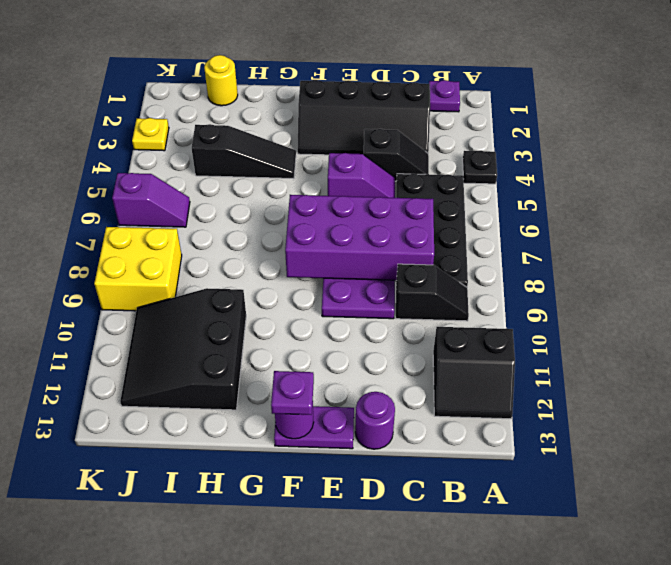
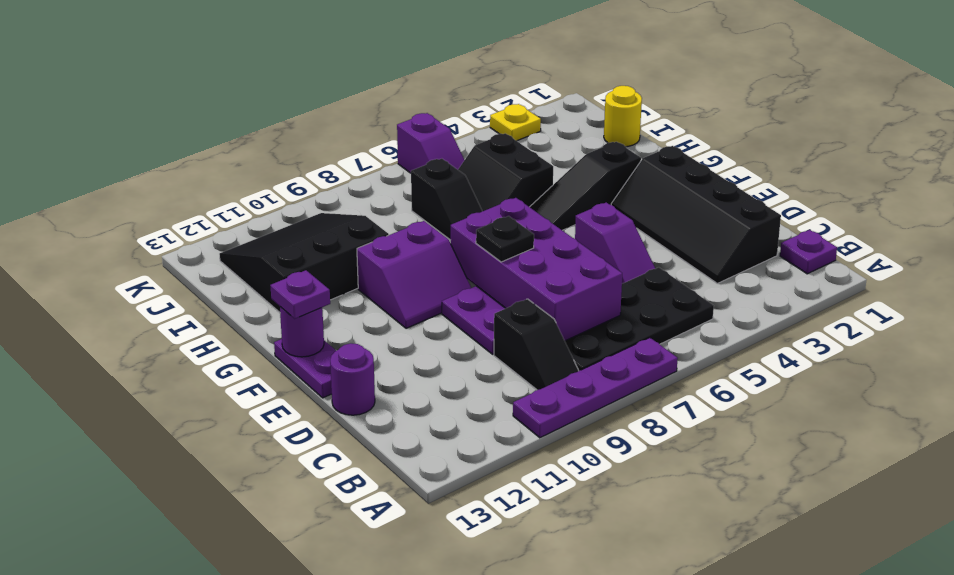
black plate A4 level 1 -> black plate E8 level 3
none -> purple plate A7:A10 level 1
black slope A11:B12 level 1 top 11 -> black slope H5:I6 level 1 top 5
black slope C4:D4 level 1 top D -> black slope H7:I7 level 1 top I
none -> purple slope F9:G10 level 1 top G
black slope G4:I4 level 1 top I -> black slope G3:G5 level 1 top 3
yellow brick J8:K9 level 1 -> none

